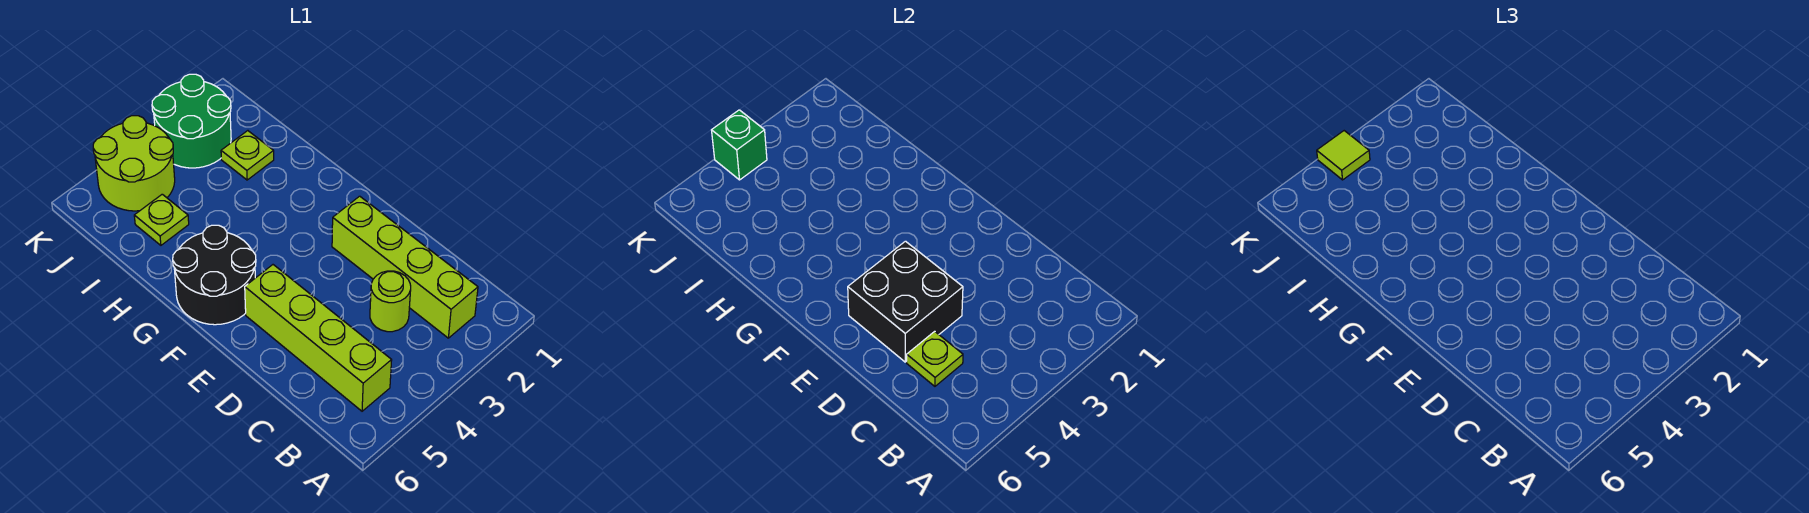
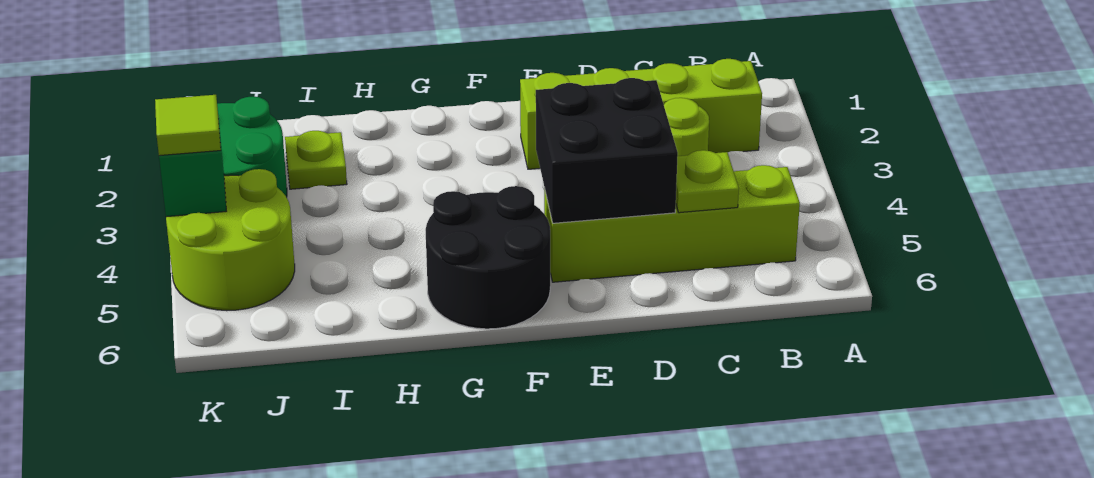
lime plate I5 level 1 -> none

